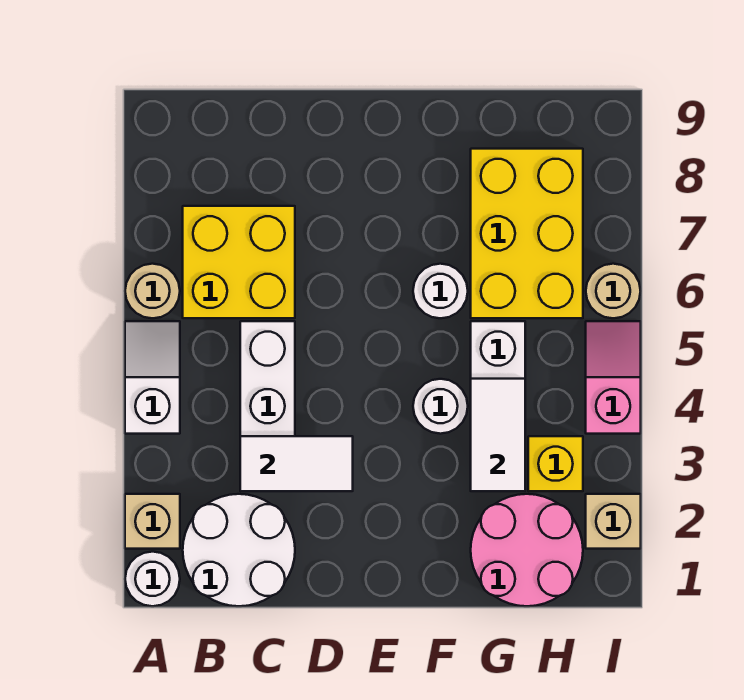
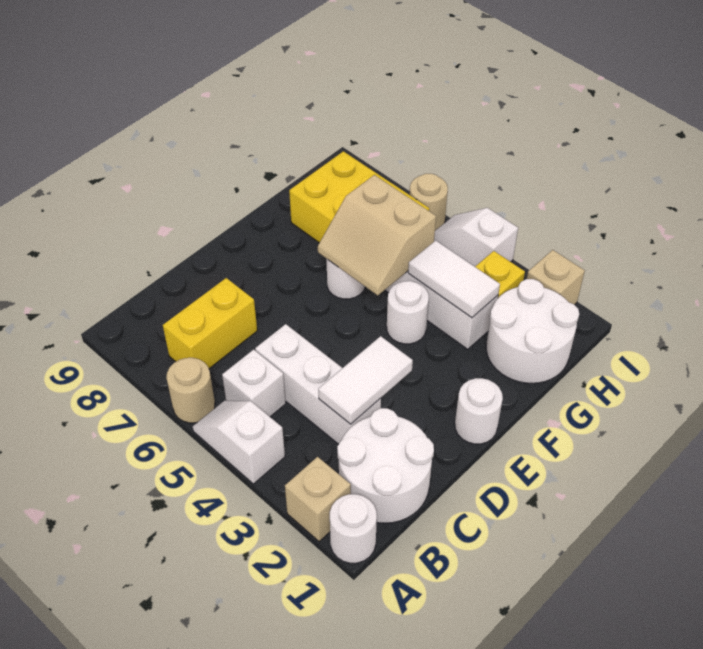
none -> white brick B5 level 1
yellow brick B6:C7 level 1 -> yellow brick B7:C7 level 1
none -> white round brick E1 level 1
none -> tan slope F5:G6 level 2 top G
pink round brick G1:H2 level 1 -> white round brick G1:H2 level 1
pink slope I4:I5 level 1 top 4 -> white slope I4:I5 level 1 top 4

